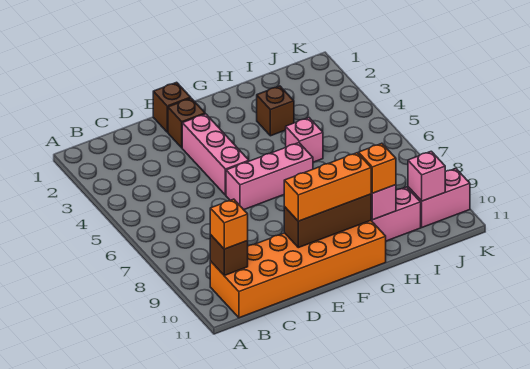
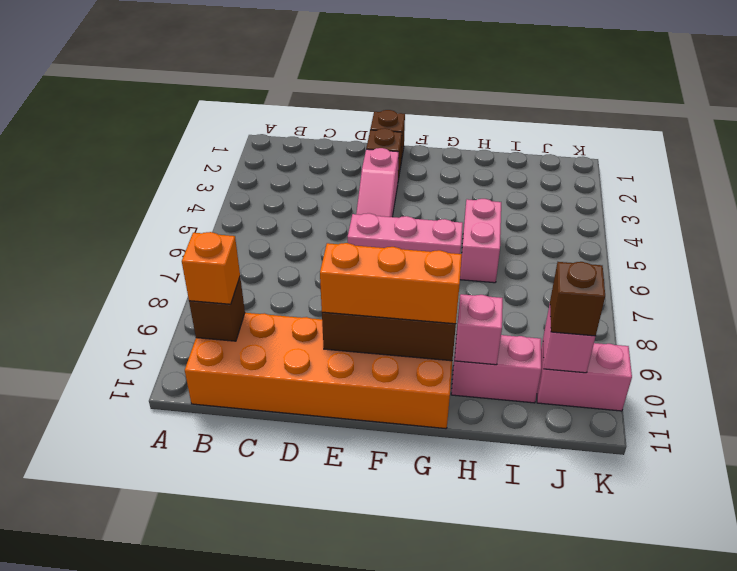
pink brick E3:E5 level 1 -> pink slope E3:E5 level 1 top 3
brown brick H3 level 1 -> brown brick J10 level 3
pink brick H5 level 1 -> pink brick H5:H6 level 1
orange brick H10 level 3 -> none

